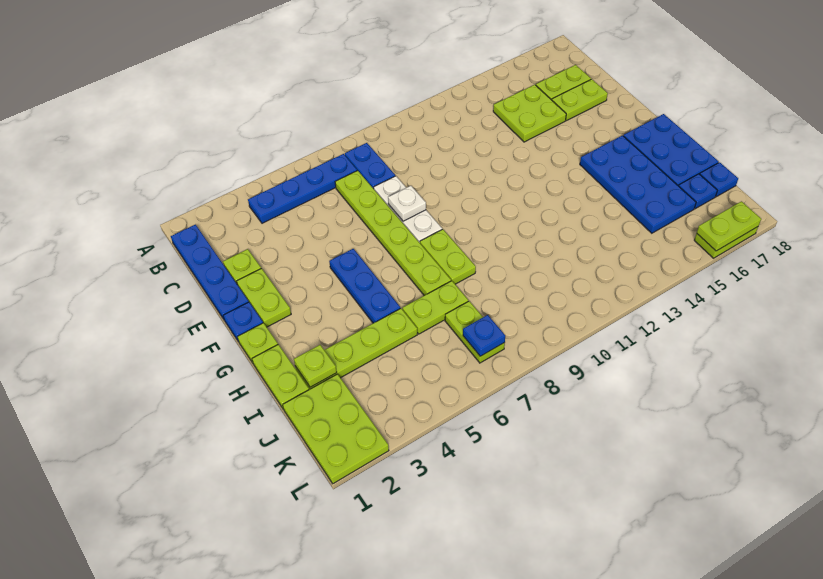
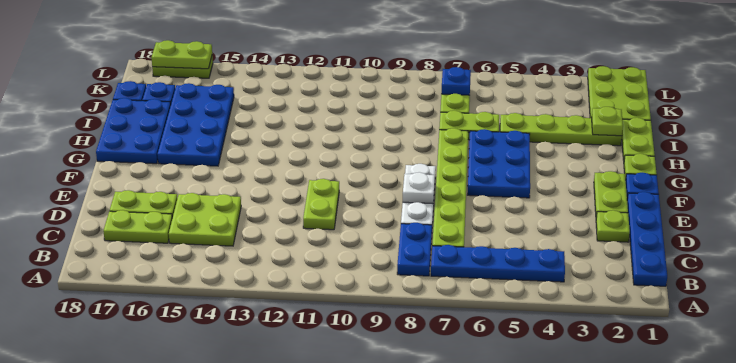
blue plate F5:H5 level 1 -> blue plate F5:H6 level 1
lime plate G8:H8 level 1 -> lime plate D11:E11 level 1

